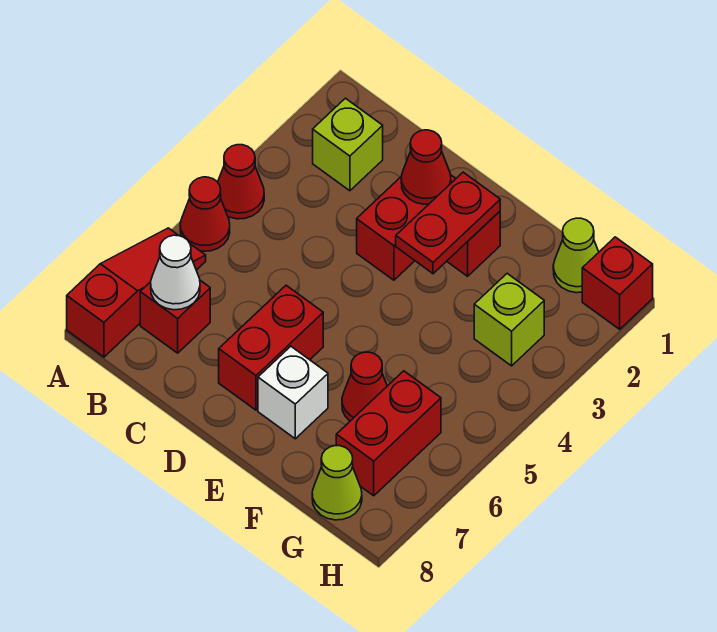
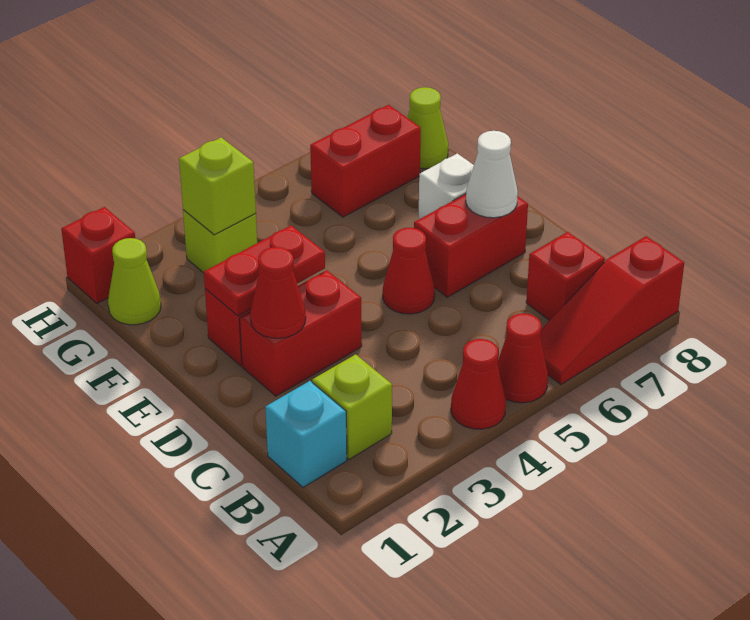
none -> cyan brick B1 level 1
white cone B7 level 2 -> white cone D7 level 2
red cone F6 level 1 -> red cone D5 level 1
none -> lime brick G3 level 2

